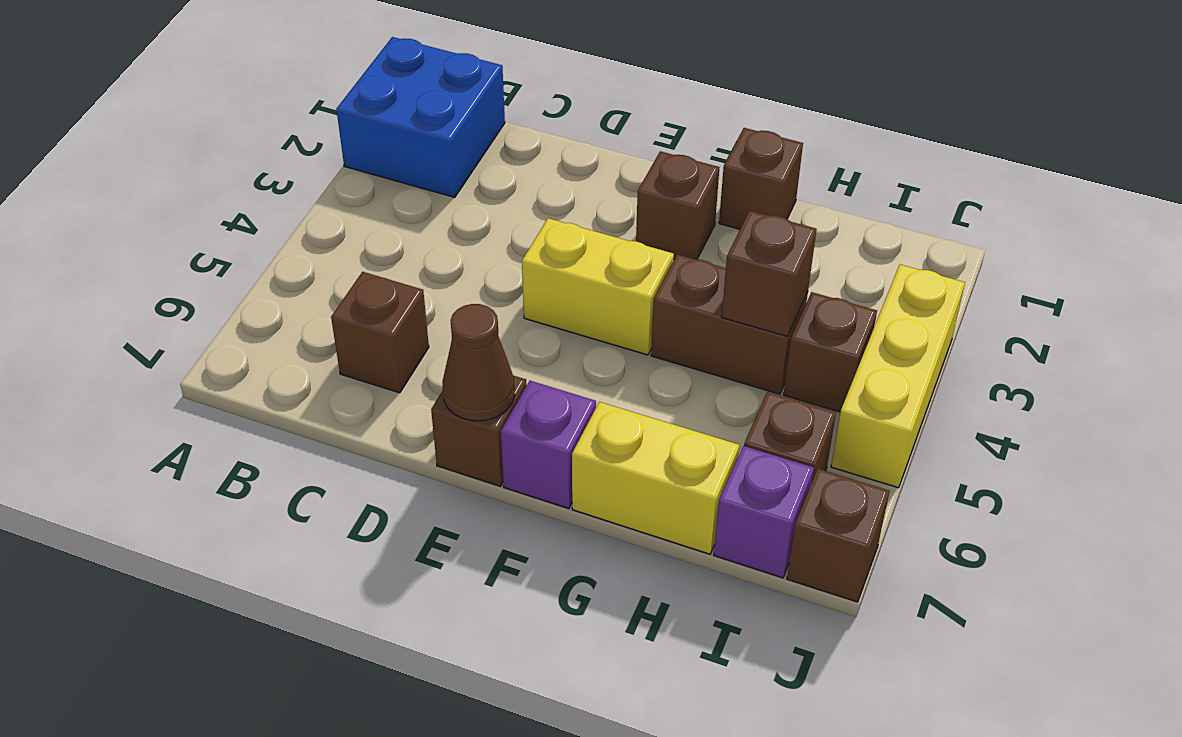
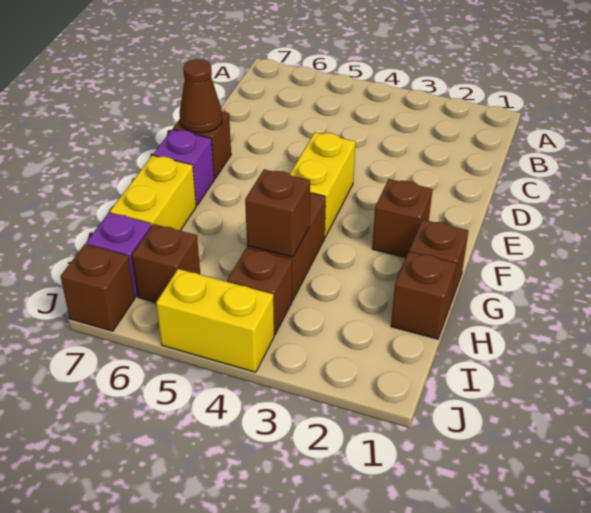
blue brick A1:B2 level 1 -> none
brown brick C6 level 1 -> brown brick H1 level 1
yellow brick J3:J5 level 1 -> yellow brick J4:J5 level 1

